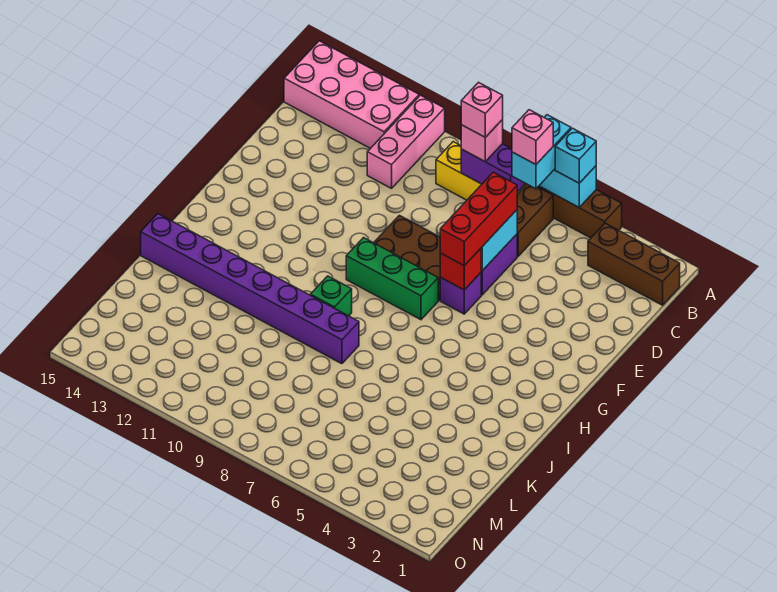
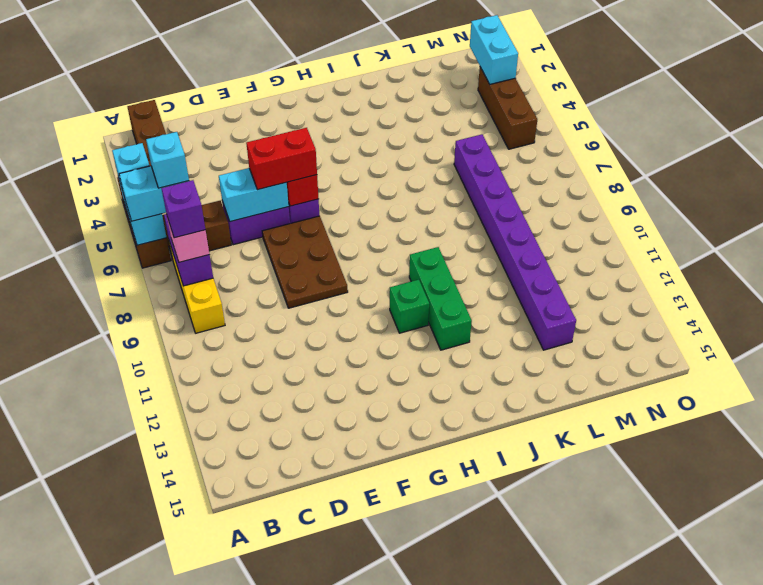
pink brick A11:C11 level 1 -> none
pink brick A12:B15 level 1 -> none
pink brick B6 level 4 -> cyan brick B6 level 4
pink brick B8 level 4 -> purple brick B8 level 4
red brick D6:F6 level 3 -> red brick E6:F6 level 3
green brick G7:G9 level 1 -> green brick I10:I12 level 1
green brick I9 level 1 -> green brick H11 level 1
purple brick J8:J15 level 1 -> purple brick L6:L13 level 1
none -> cyan brick N2:N3 level 2
none -> brown brick N3:N5 level 1

